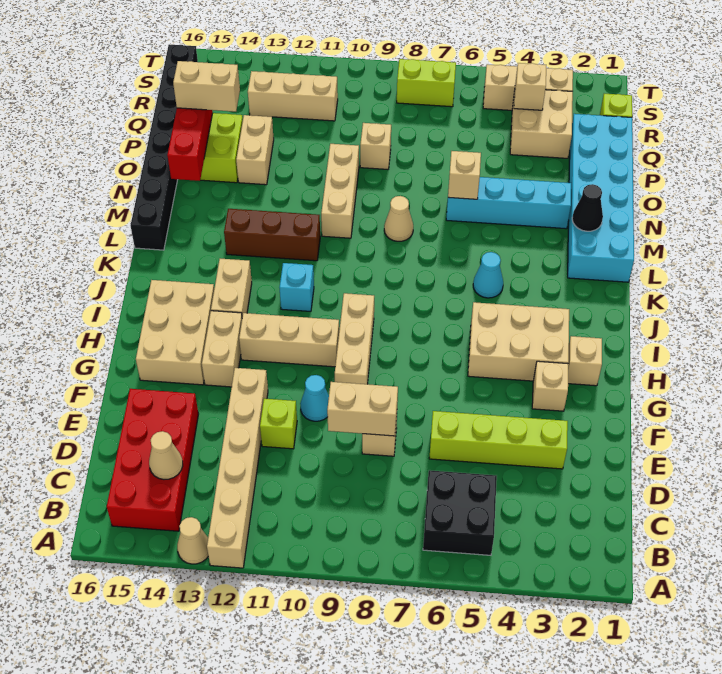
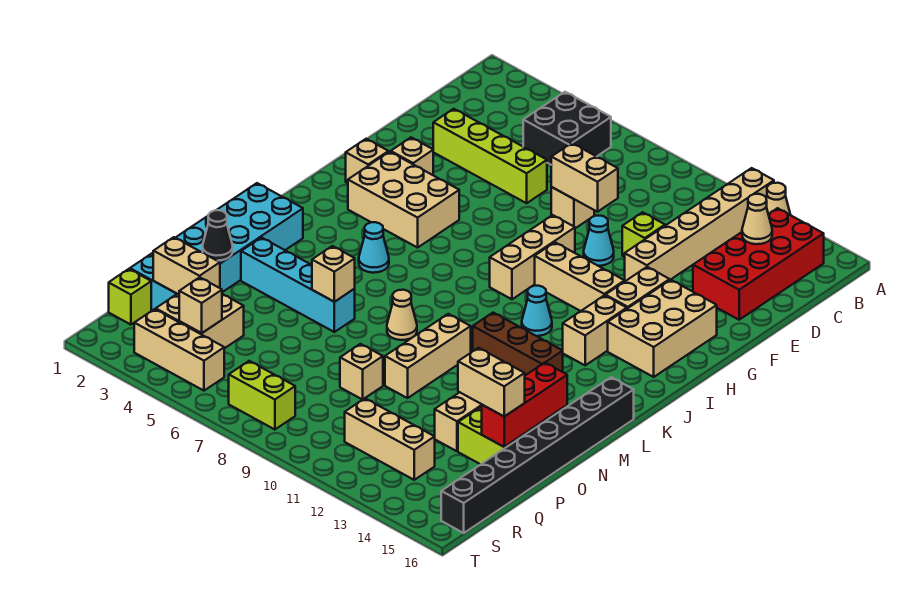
cyan brick J11 level 1 -> cyan cone J11 level 1
black cone M2 level 2 -> black cone O2 level 2
none -> tan brick Q2:Q3 level 2

